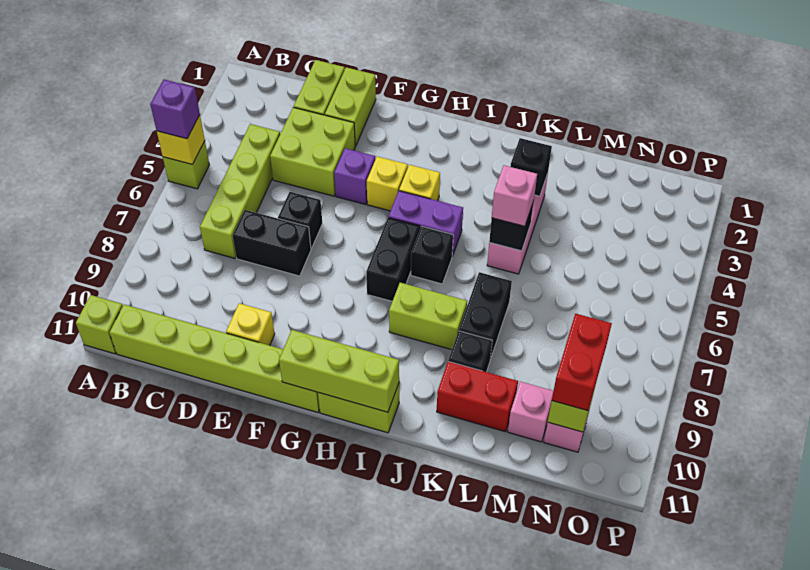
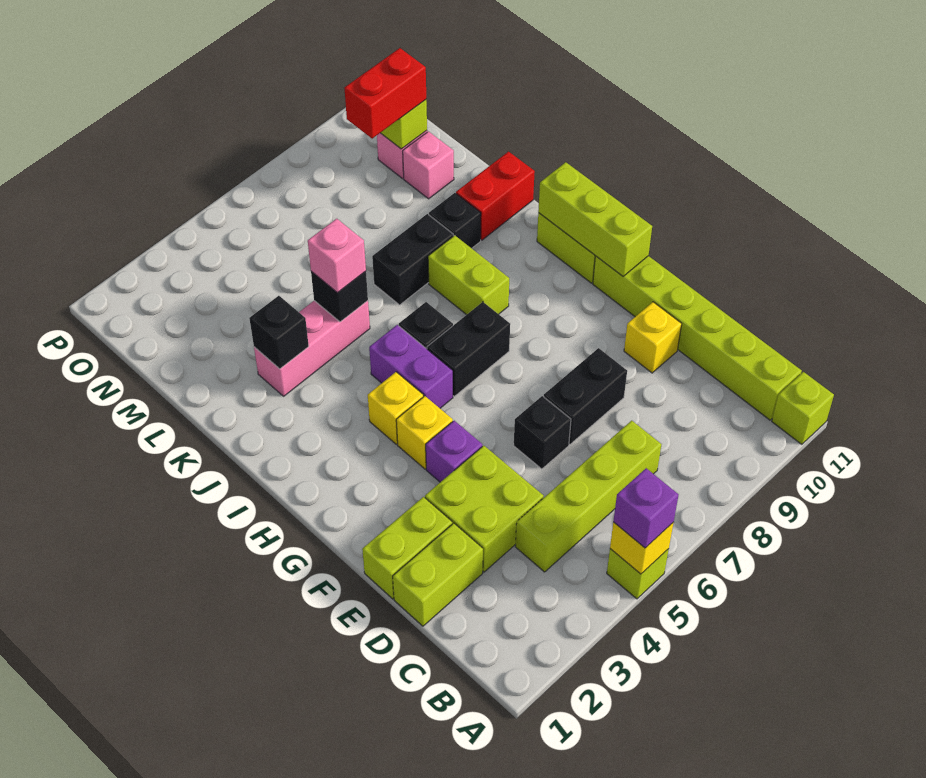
black brick D7:E7 level 1 -> black brick E7:E8 level 1
red brick K10:L10 level 1 -> red brick K10:K11 level 1

